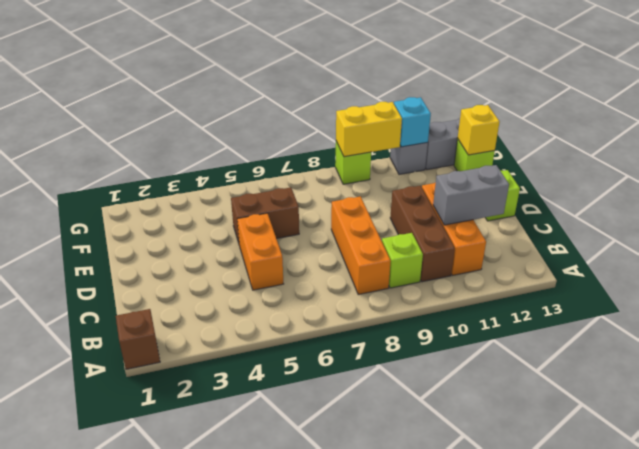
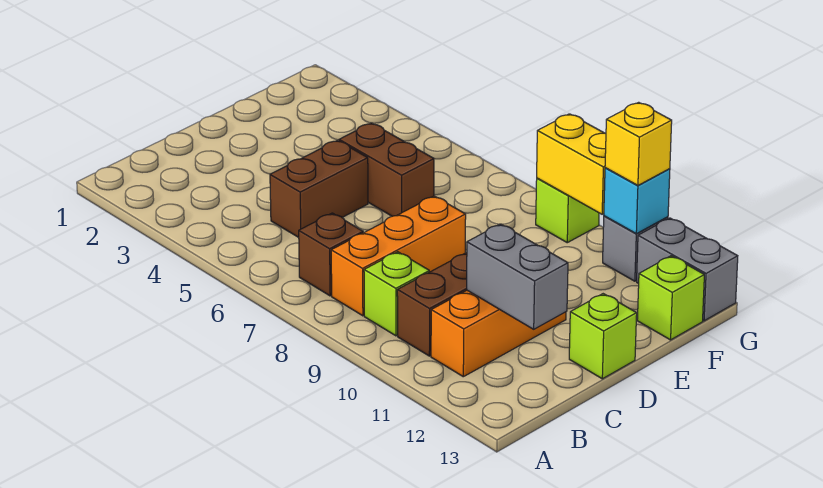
brown brick A1 level 1 -> brown brick B7 level 1
orange brick C5:D5 level 1 -> brown brick C5:D5 level 1
yellow brick F13 level 2 -> yellow brick G11 level 3

